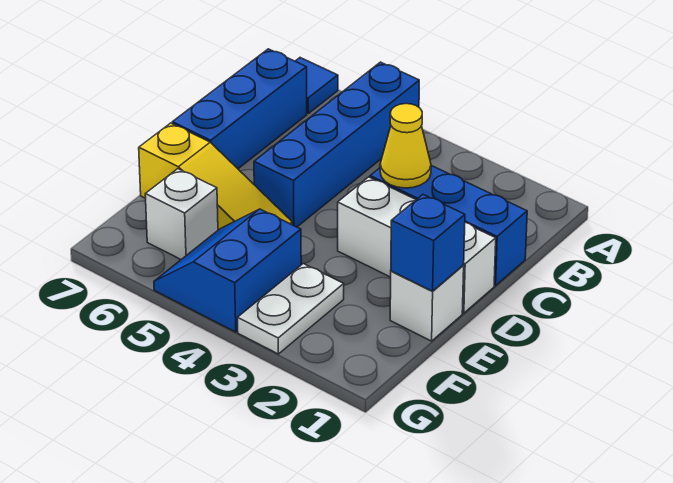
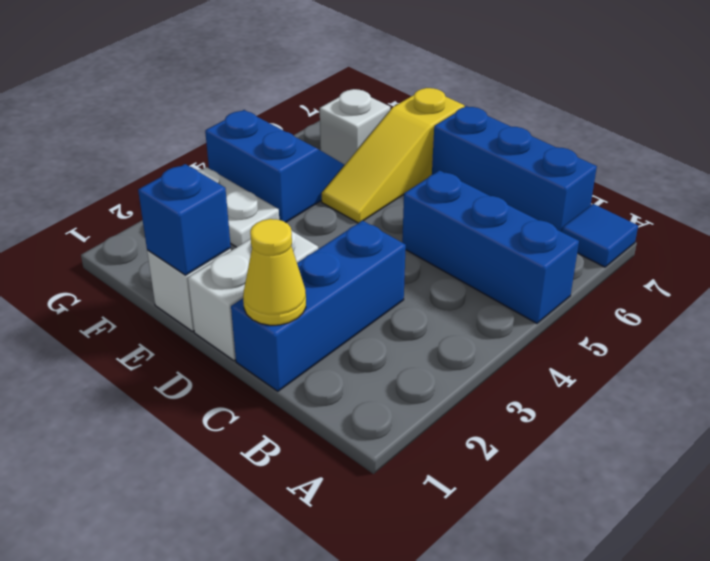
blue brick A5:D5 level 1 -> blue brick A5:C5 level 1
yellow cone C3 level 2 -> yellow cone C1 level 2
white brick D1:D3 level 1 -> white brick D1:D2 level 1

